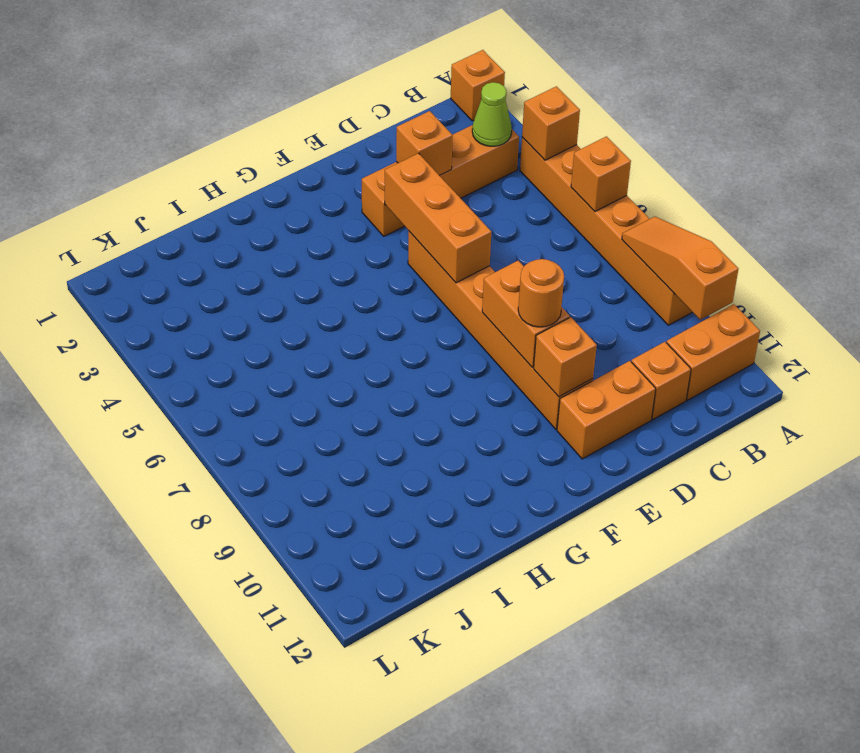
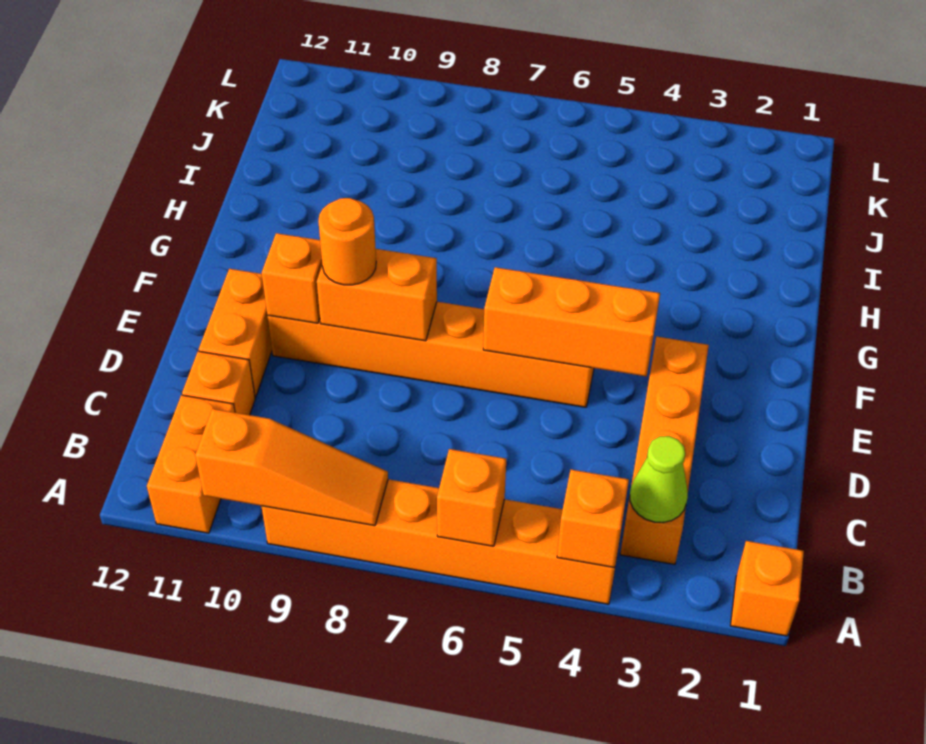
orange brick D3 level 2 -> none

